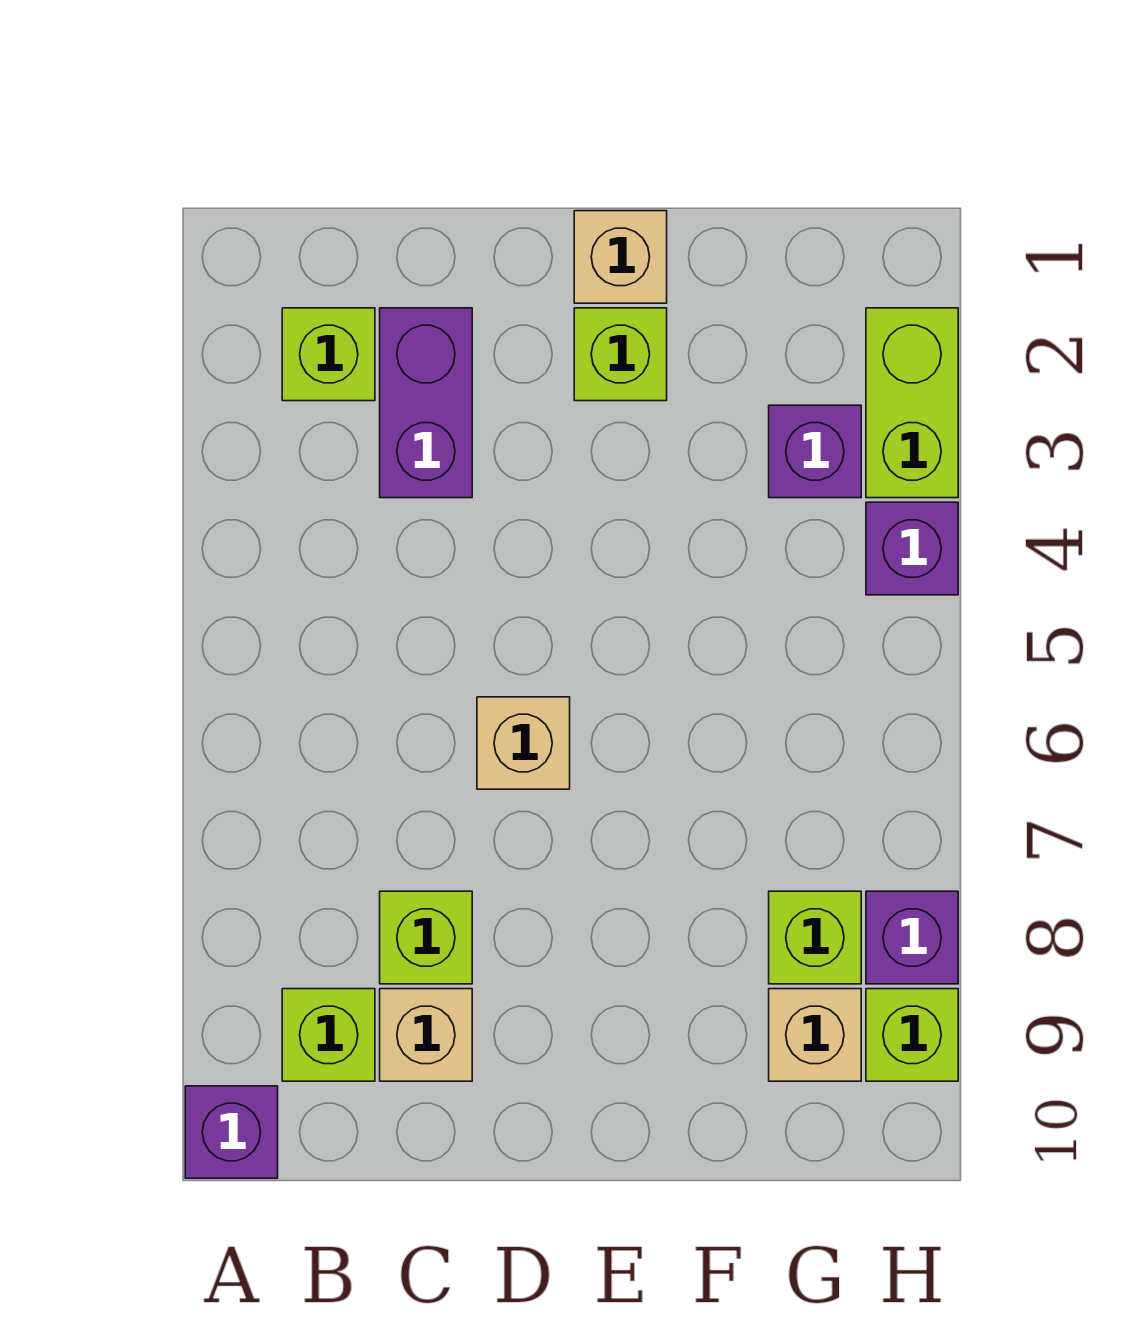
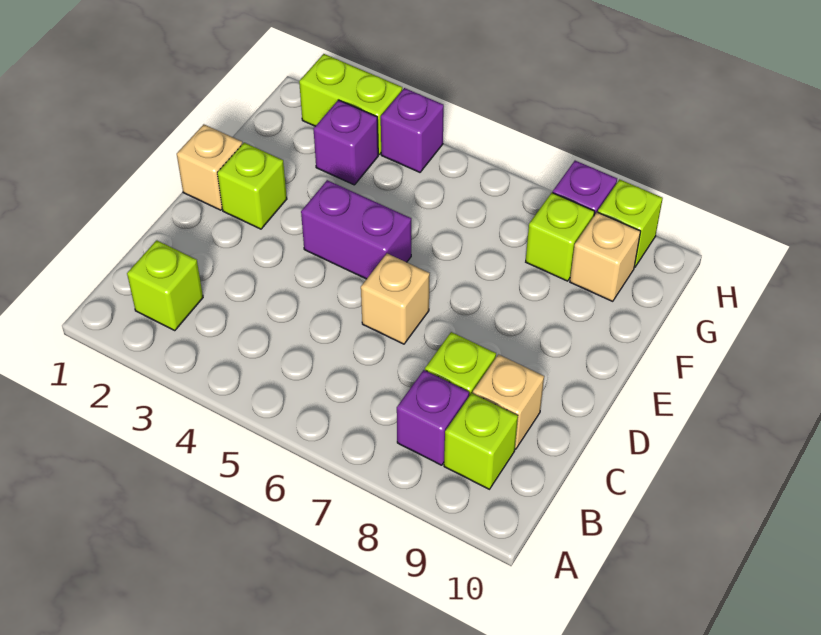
purple brick A10 level 1 -> purple brick B8 level 1
purple brick C2:C3 level 1 -> purple brick E4:E5 level 1

